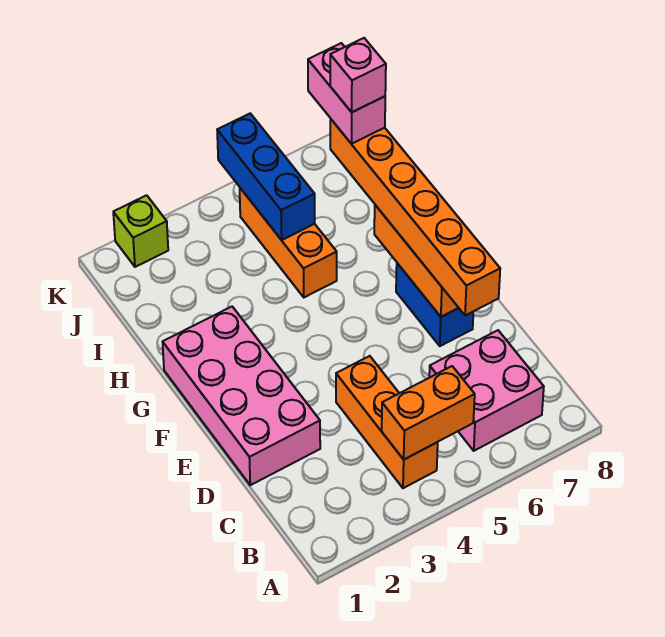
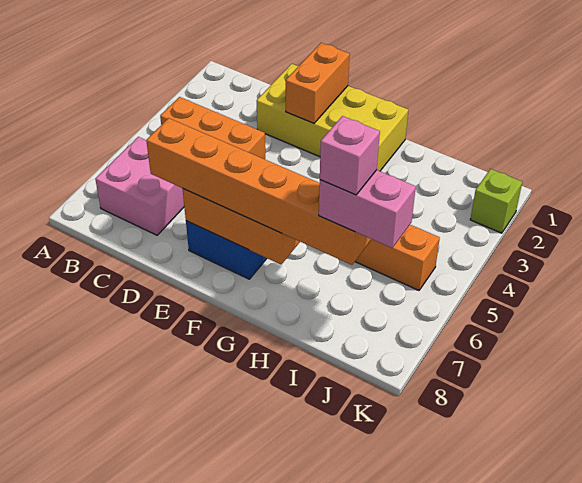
orange brick B4:B5 level 2 -> orange brick E1:E2 level 2
pink brick D1:G2 level 1 -> yellow brick D1:G2 level 1
blue brick I5:K5 level 2 -> none

